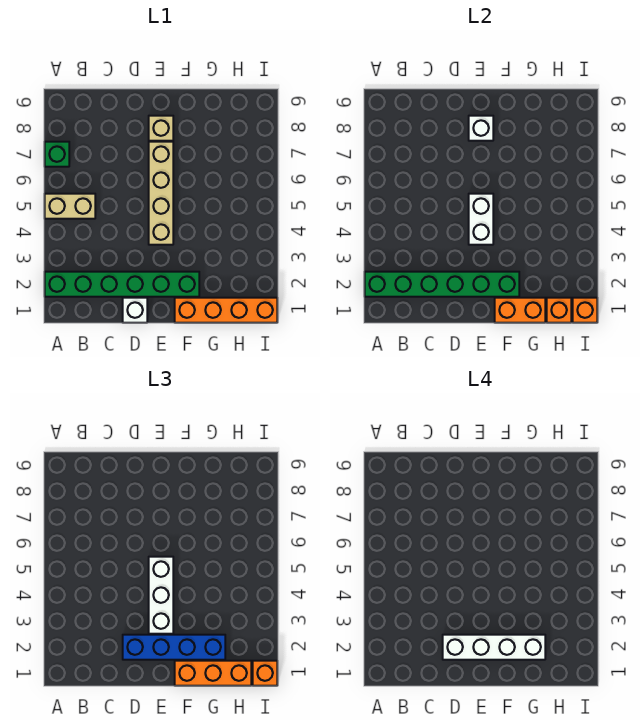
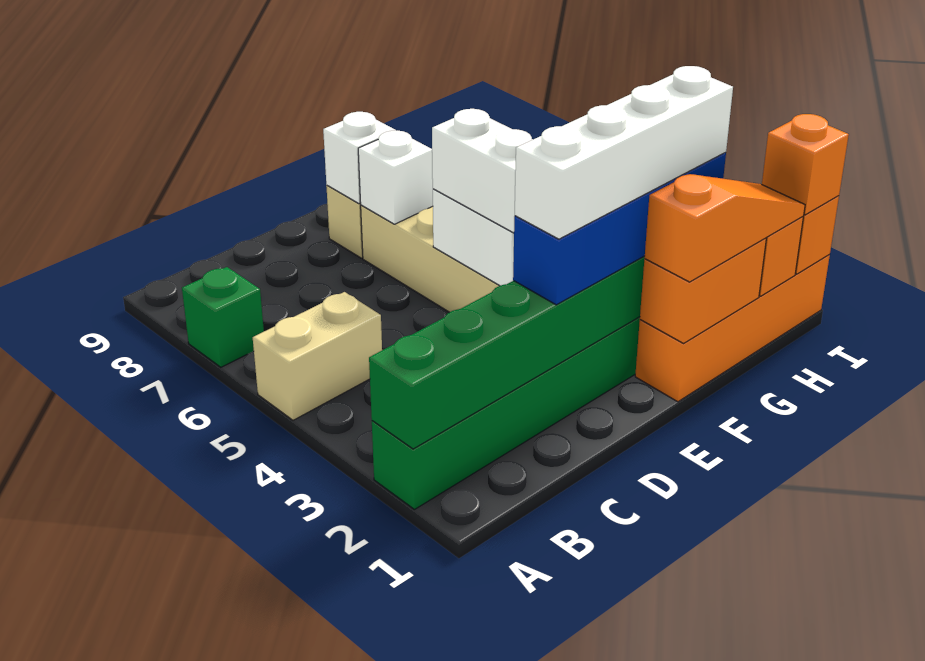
white brick D1 level 1 -> white brick E7 level 2
orange brick F1:H1 level 3 -> orange slope F1:H1 level 3 top F

